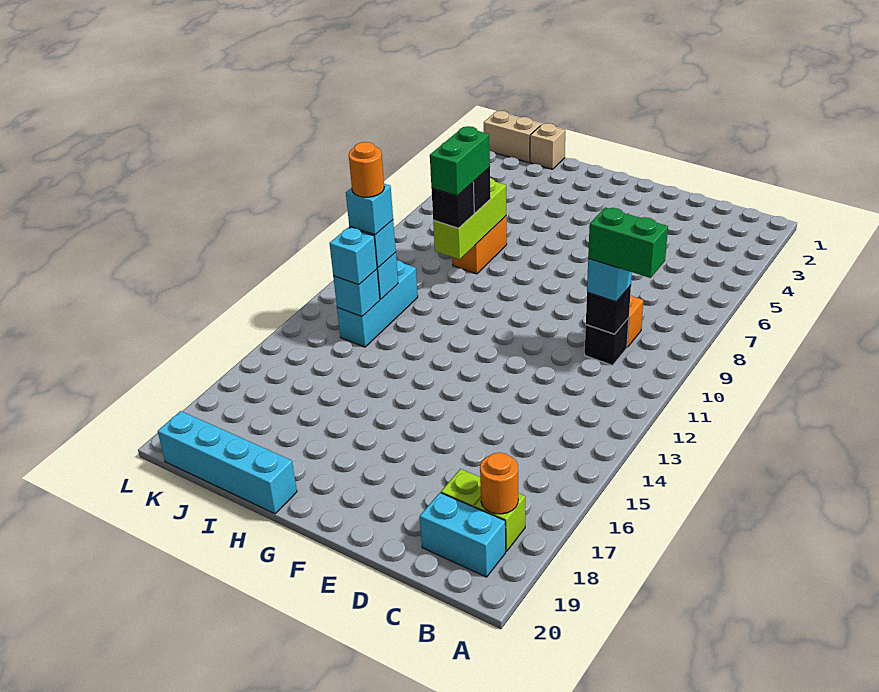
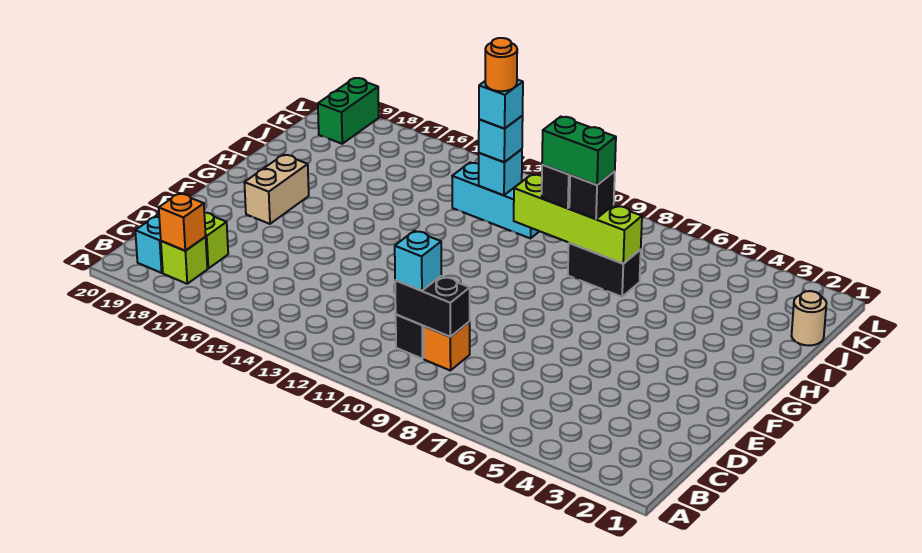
green brick B10:C10 level 4 -> green brick K19:L19 level 1
orange round brick B18 level 2 -> orange brick B18 level 2
black brick C10 level 2 -> black brick C9:C10 level 2
cyan brick H20:K20 level 1 -> none
orange brick I7:I8 level 1 -> black brick I7:I8 level 1
lime brick I7:I9 level 2 -> lime brick I7:I10 level 2
tan brick J1 level 1 -> tan round brick J1 level 1
cyan brick J13 level 2 -> none
cyan brick J13 level 3 -> none
tan brick K1:L1 level 1 -> tan brick F18:G18 level 1

